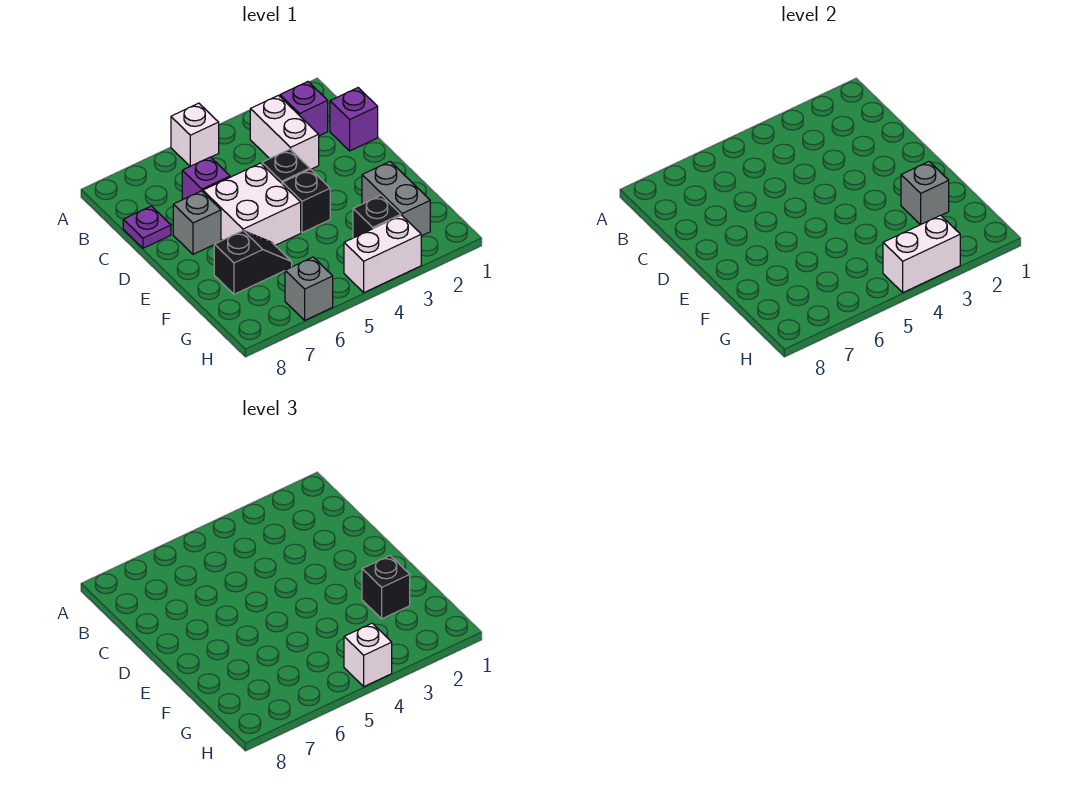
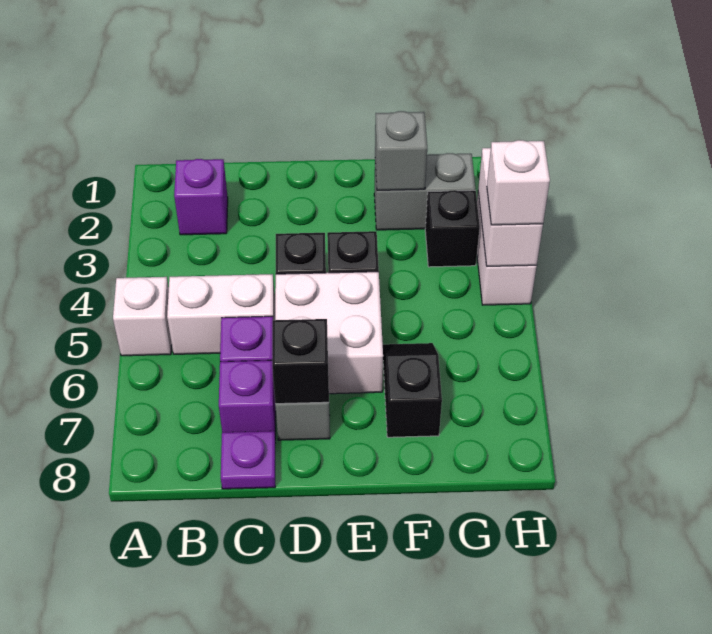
white brick B3:C3 level 1 -> white brick B5:C5 level 1
purple brick C1 level 1 -> purple brick C7 level 1
black brick F2 level 3 -> black brick D7 level 2
grey brick H6 level 1 -> none

